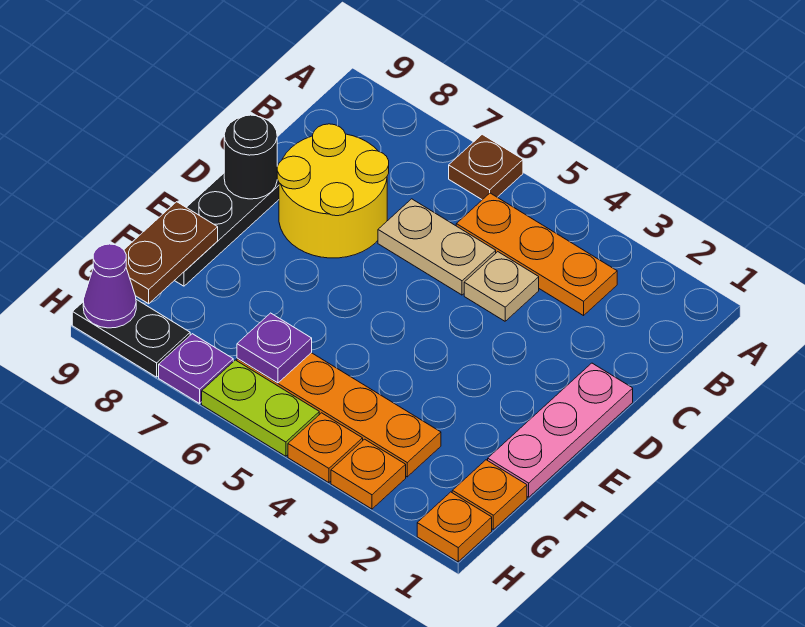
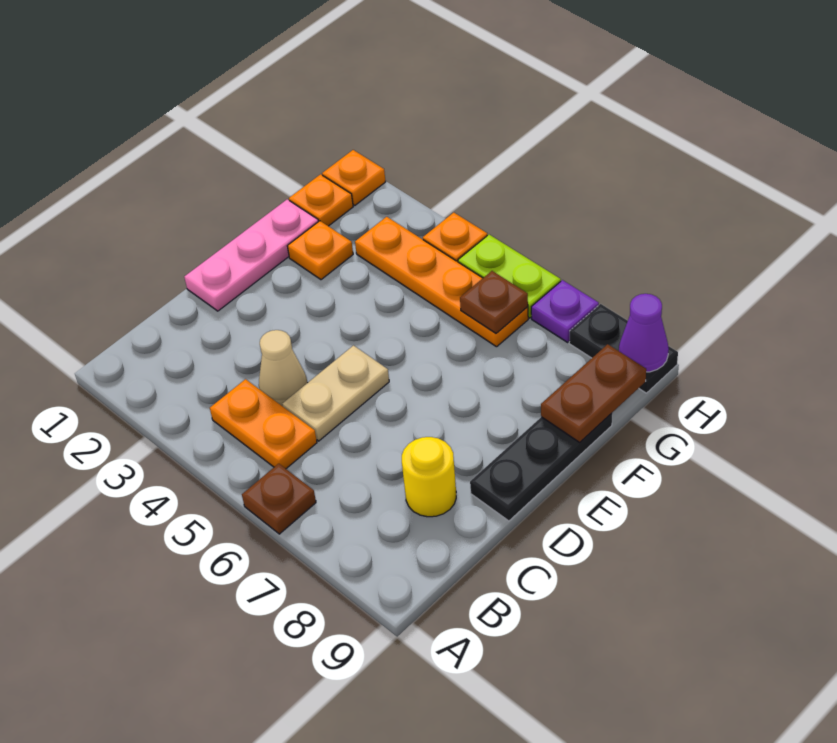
orange plate B3:B5 level 1 -> orange plate B4:B5 level 1
tan plate C4 level 1 -> tan cone C4 level 1
tan plate C5:C6 level 1 -> tan plate C5:D5 level 1
yellow round brick C7:D8 level 1 -> yellow round brick C8 level 1
black round brick D9 level 2 -> none
purple plate G6 level 2 -> brown plate G6 level 2
orange plate H3 level 1 -> orange plate F2 level 1

